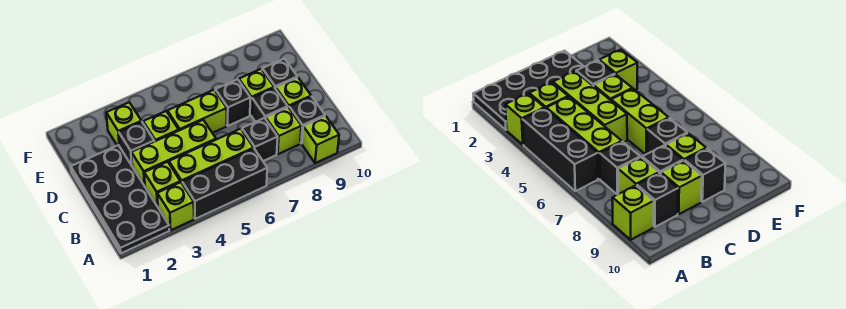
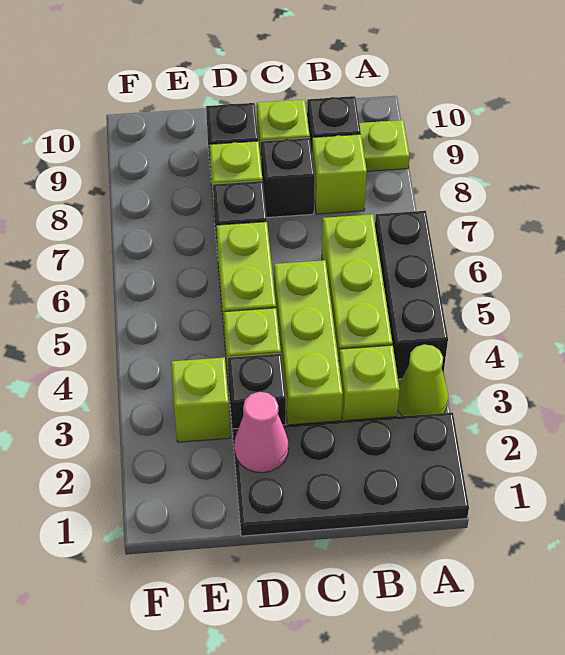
lime brick A3 level 1 -> lime cone A3 level 1
lime brick A9 level 1 -> lime plate A9 level 1
black brick B7 level 1 -> none
none -> pink cone D2 level 2

